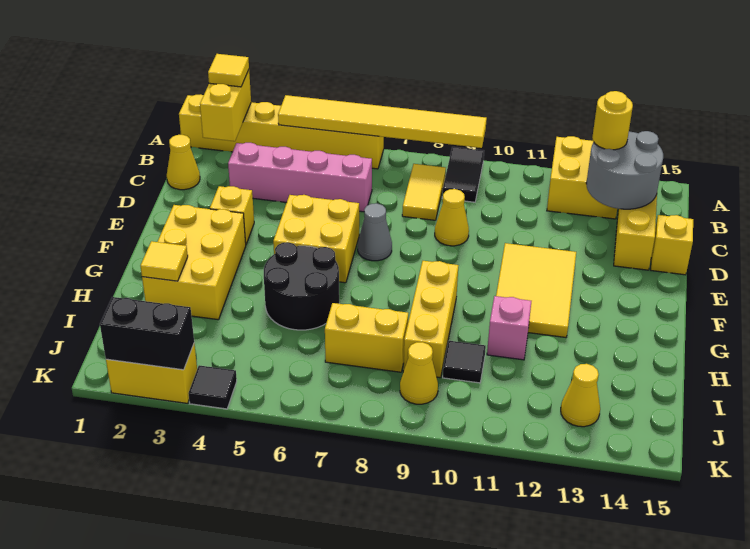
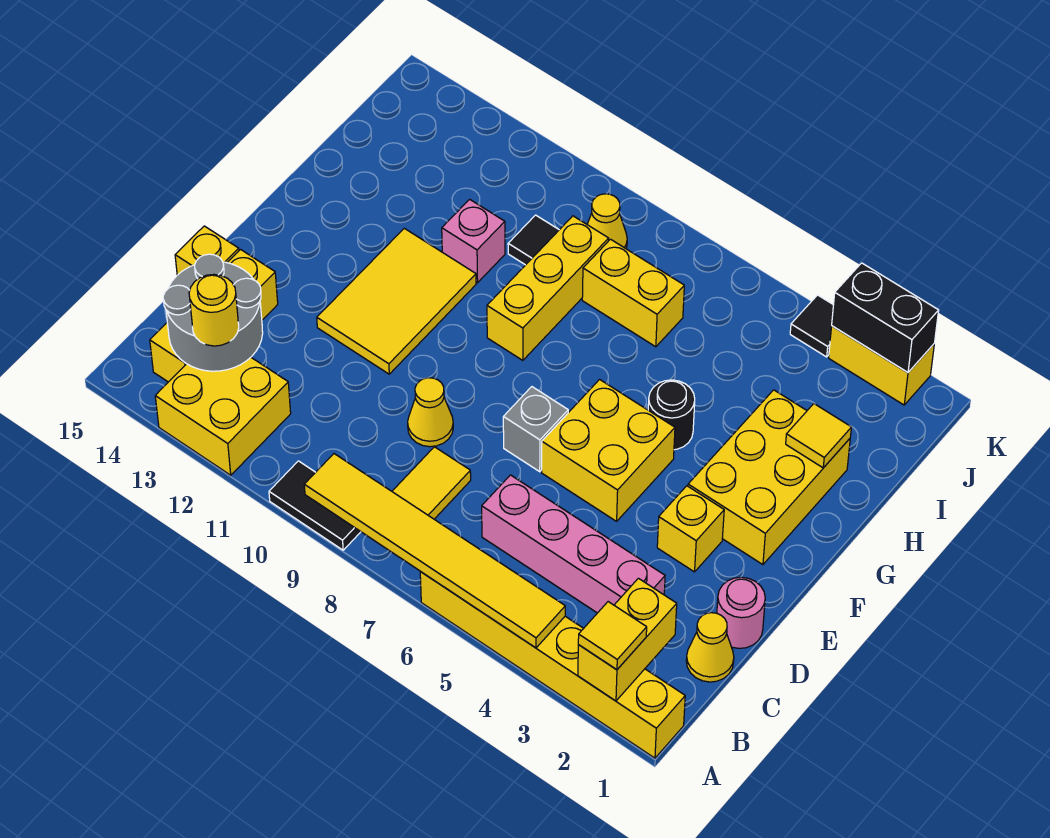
black tile A9:B9 level 1 -> black tile A9:A10 level 1
none -> pink round brick D1 level 1
grey cone E7 level 1 -> grey brick E7 level 1
black round brick G5:H6 level 1 -> black round brick G5 level 1
yellow cone J13 level 1 -> none

